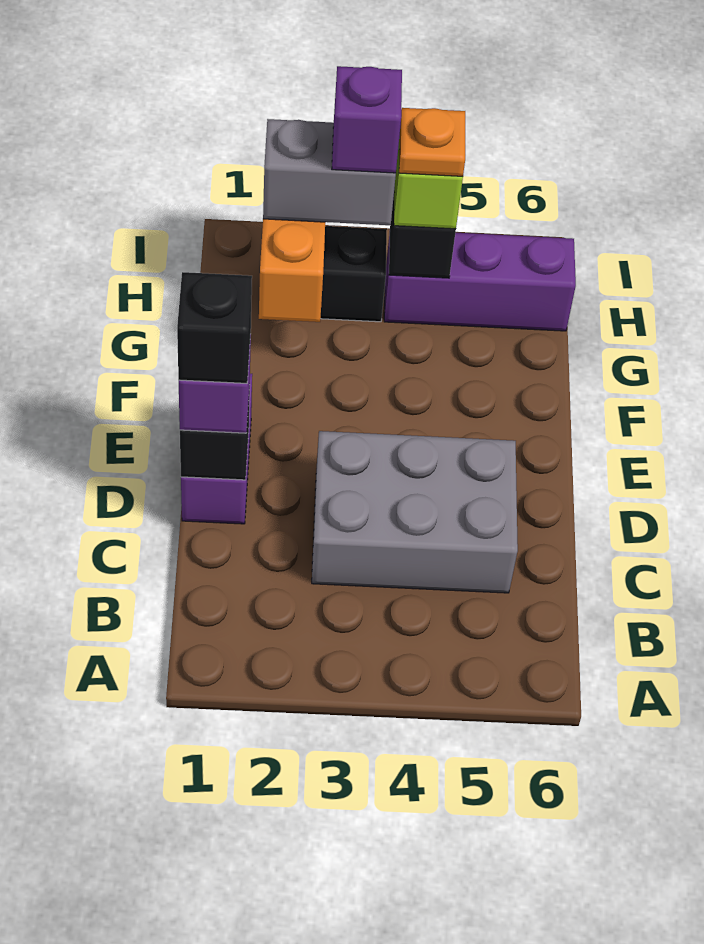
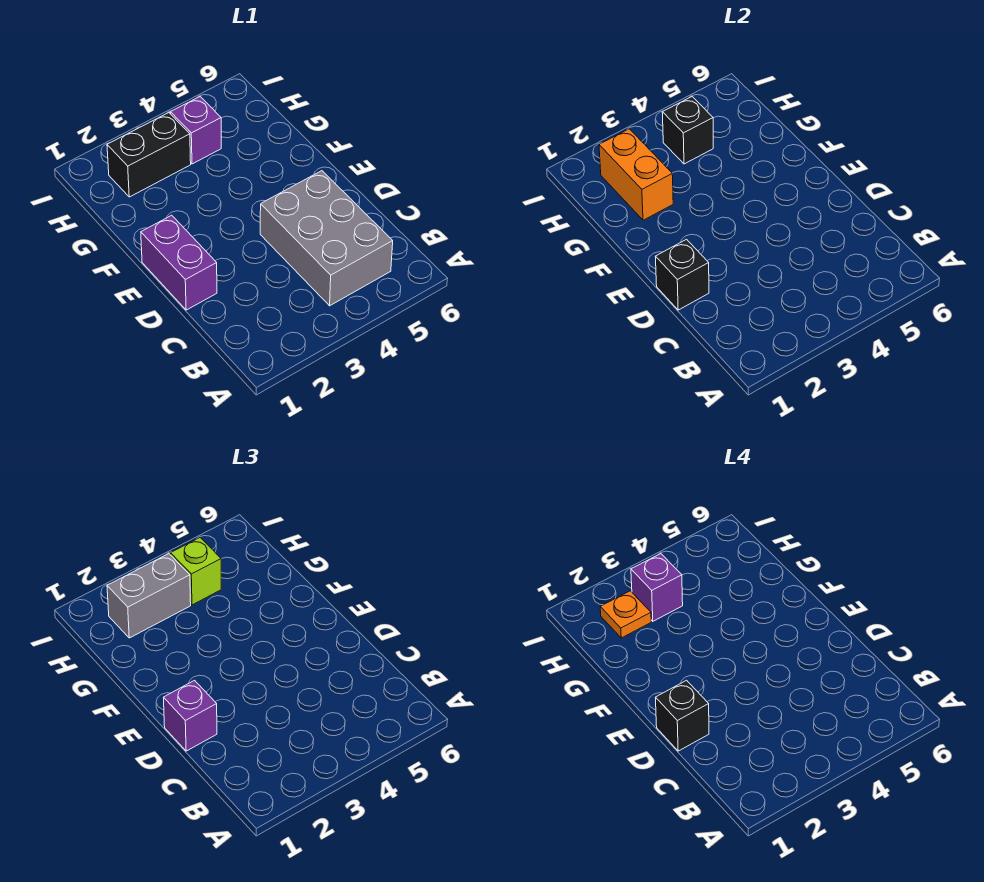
grey brick C3:D5 level 1 -> grey brick B4:D5 level 1
purple brick H4:H6 level 1 -> purple brick H4 level 1
orange plate H4 level 4 -> orange plate H2 level 4

